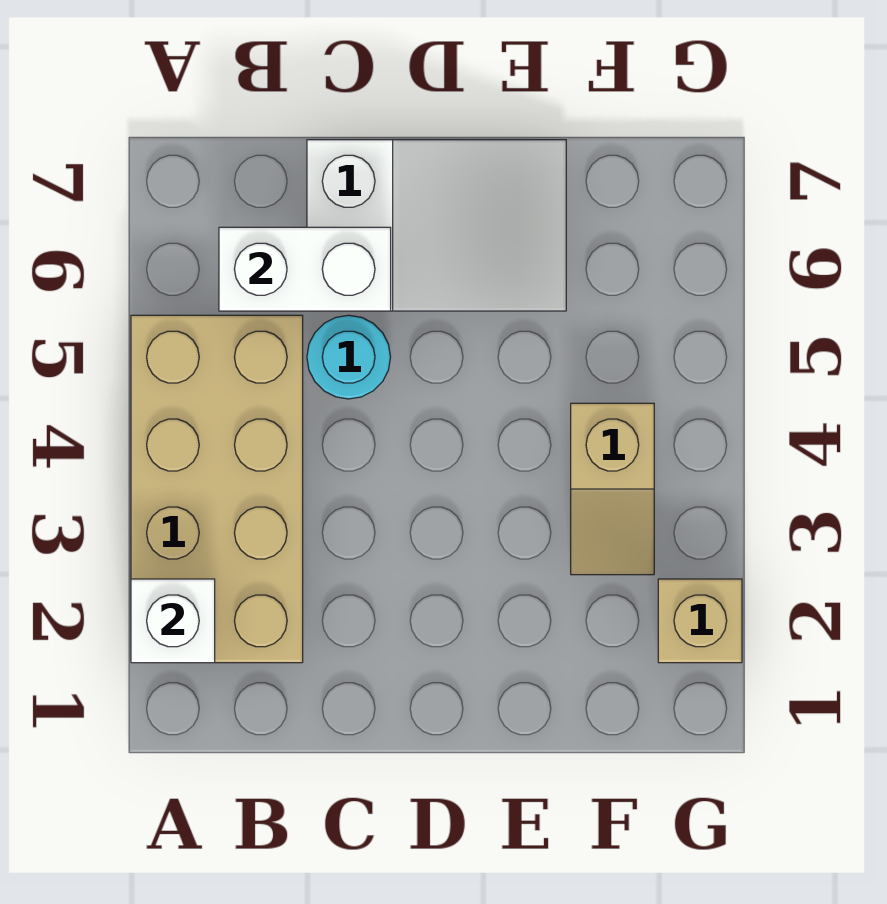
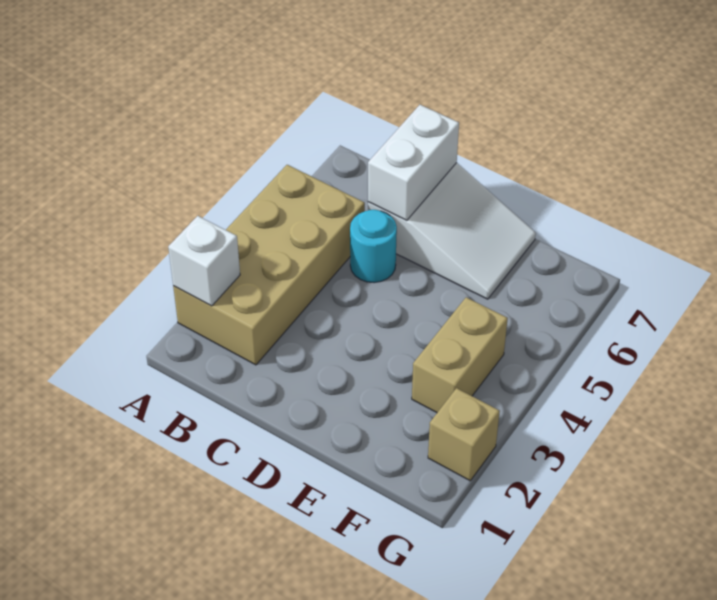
white brick B6:C6 level 2 -> white brick C6:C7 level 2
tan slope F3:F4 level 1 top 4 -> tan brick F3:F4 level 1

